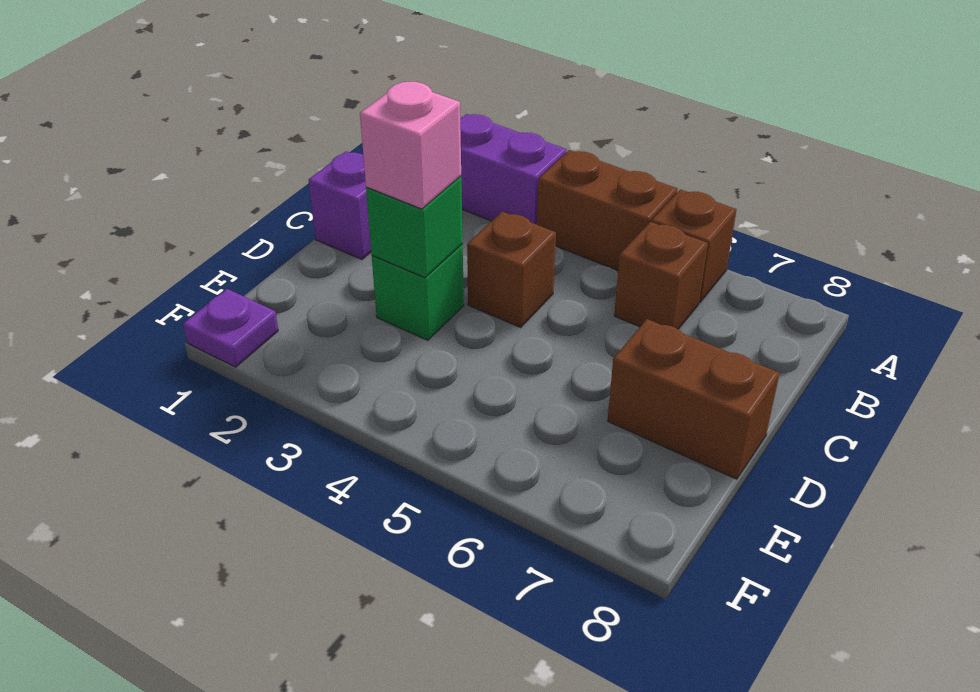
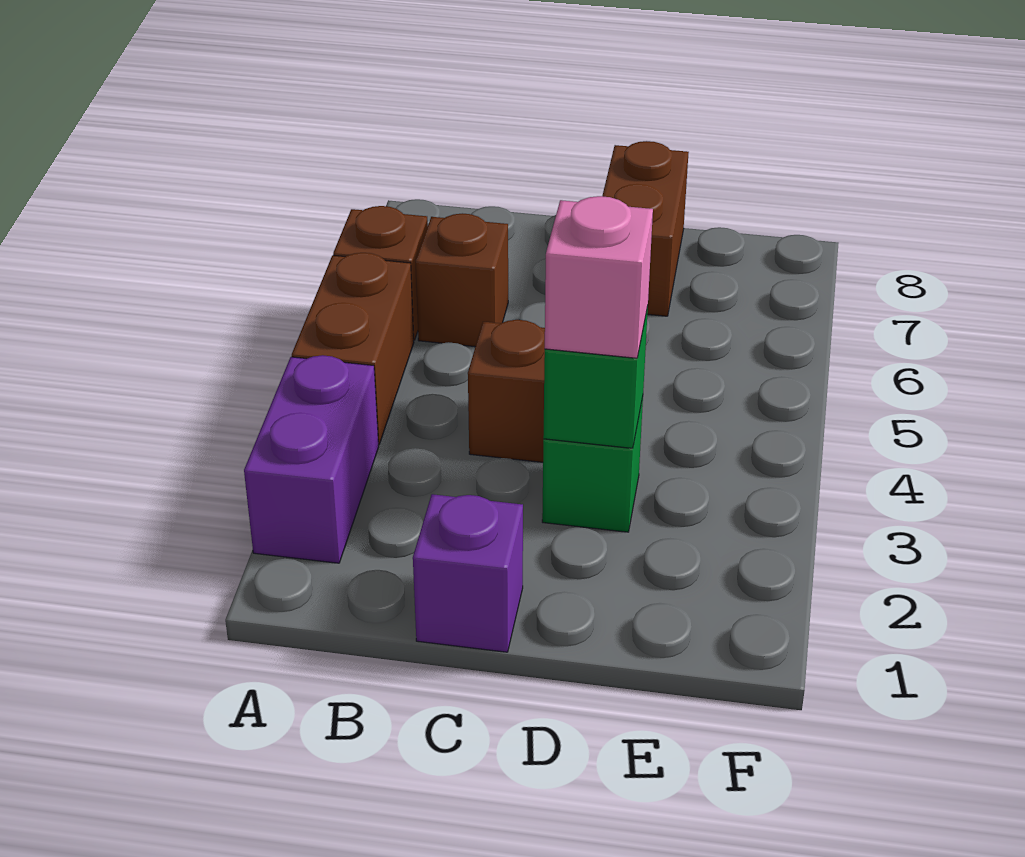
purple plate F1 level 1 -> none

